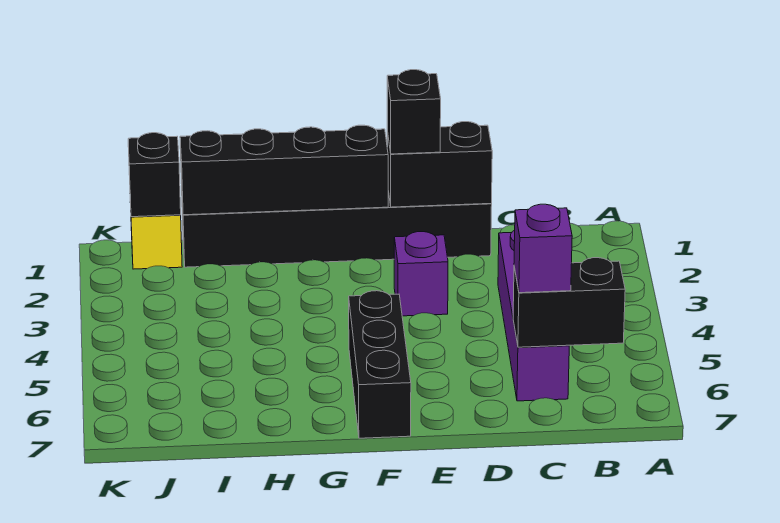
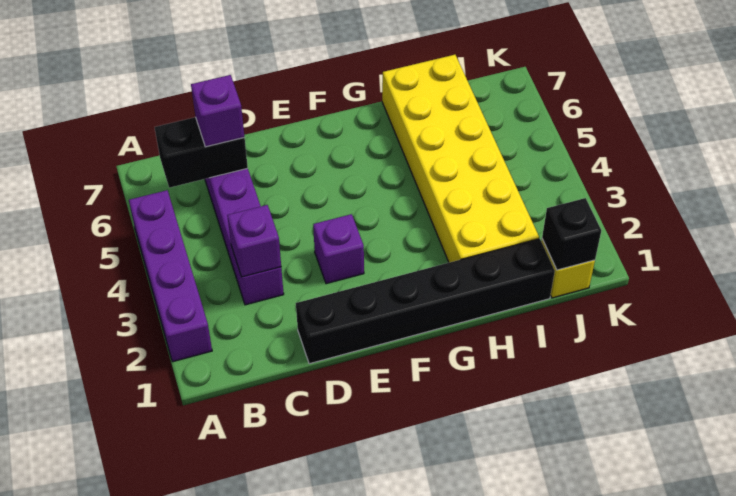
none -> purple brick A2:A5 level 1
none -> purple brick C3 level 2
black brick D1:E1 level 2 -> none
black brick E1 level 3 -> none
black brick F1:I1 level 2 -> none
black brick F5:F7 level 1 -> none
none -> yellow brick H2:I7 level 1

